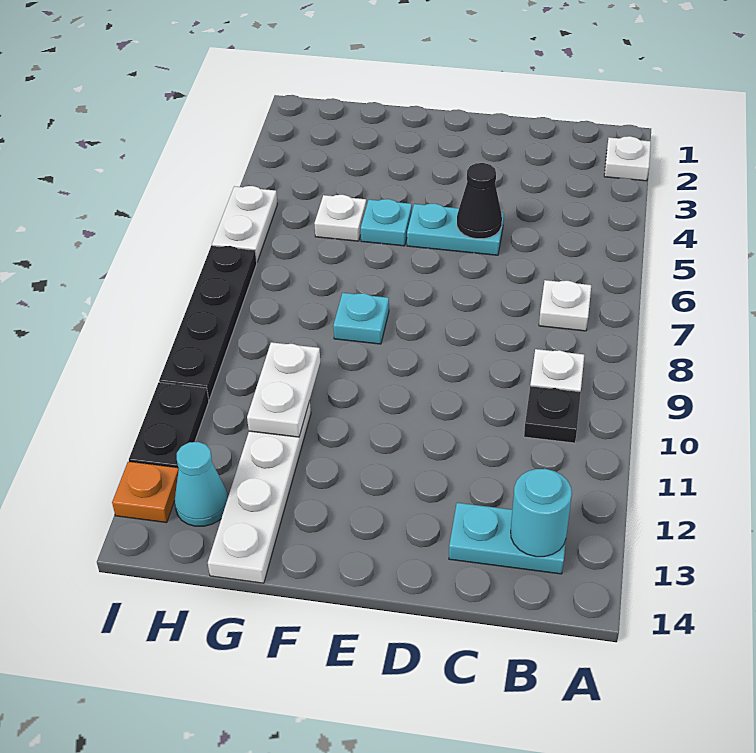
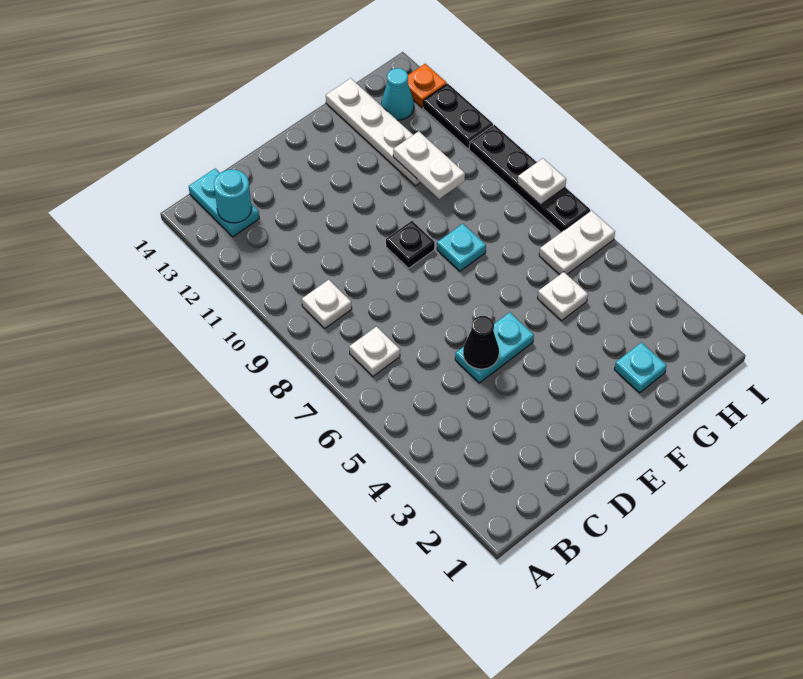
white plate A2 level 1 -> white plate I8 level 2
black plate B10 level 1 -> black plate E9 level 1
cyan plate B13:C13 level 1 -> cyan plate B13:B14 level 1
cyan plate F5 level 1 -> cyan plate G2 level 1
white plate I5:I6 level 1 -> white plate H6:I6 level 1

